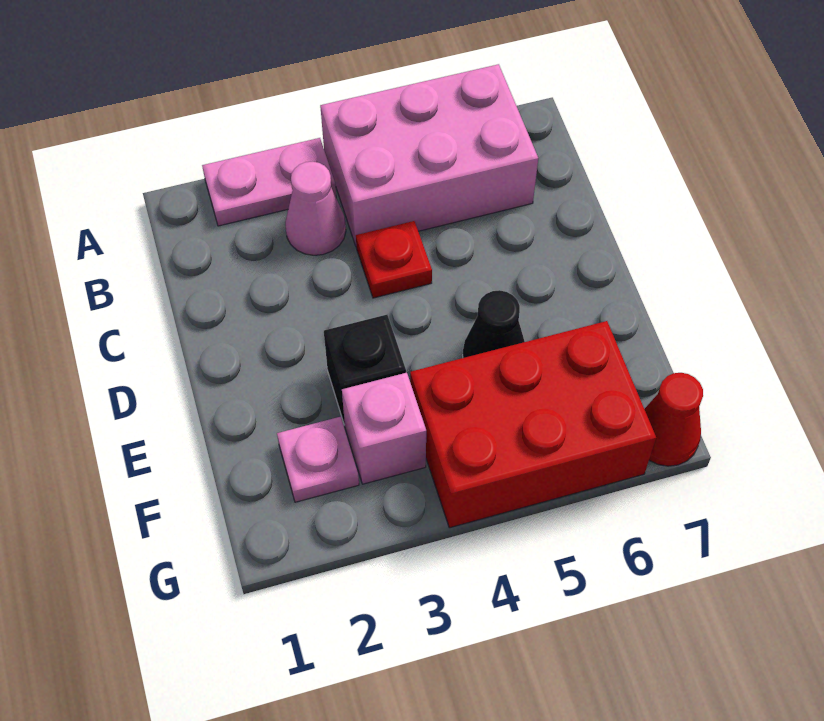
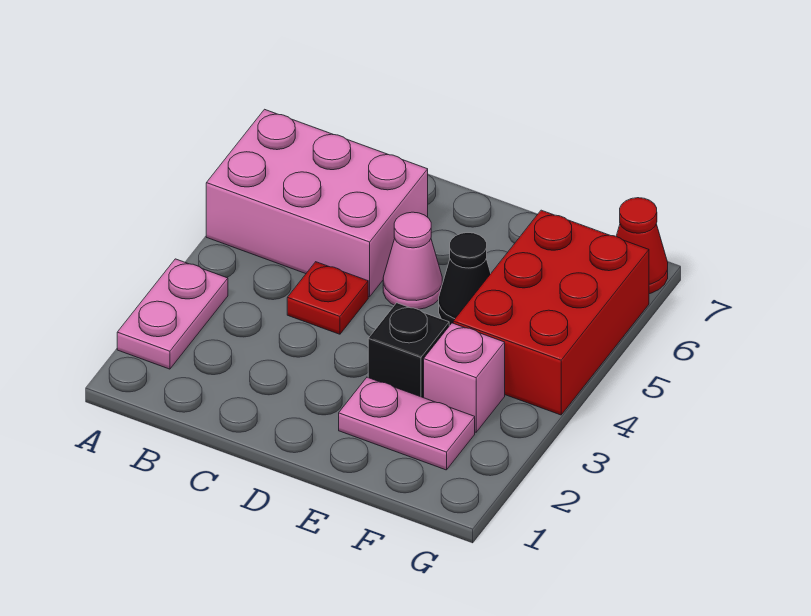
pink brick A4:B6 level 1 -> pink brick A5:C6 level 1
pink cone B3 level 1 -> pink cone D5 level 1
pink plate F2 level 1 -> pink plate E2:F2 level 1

